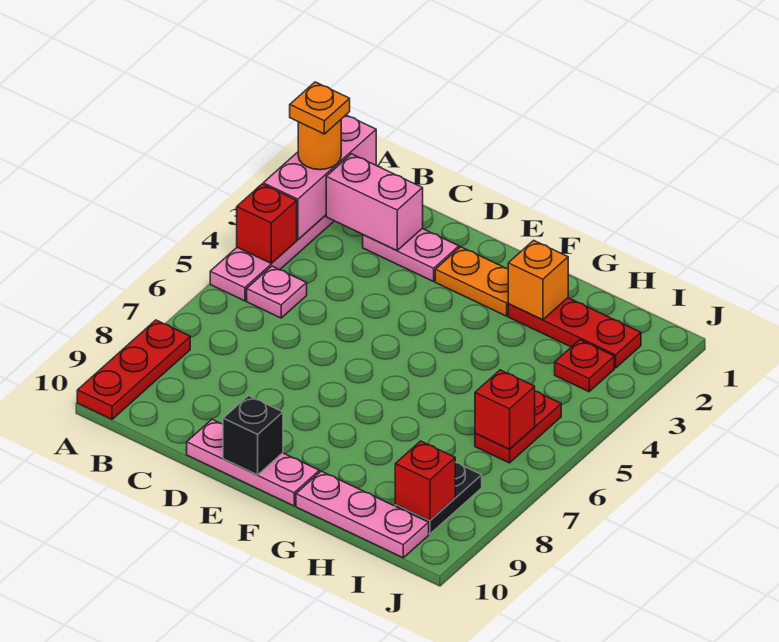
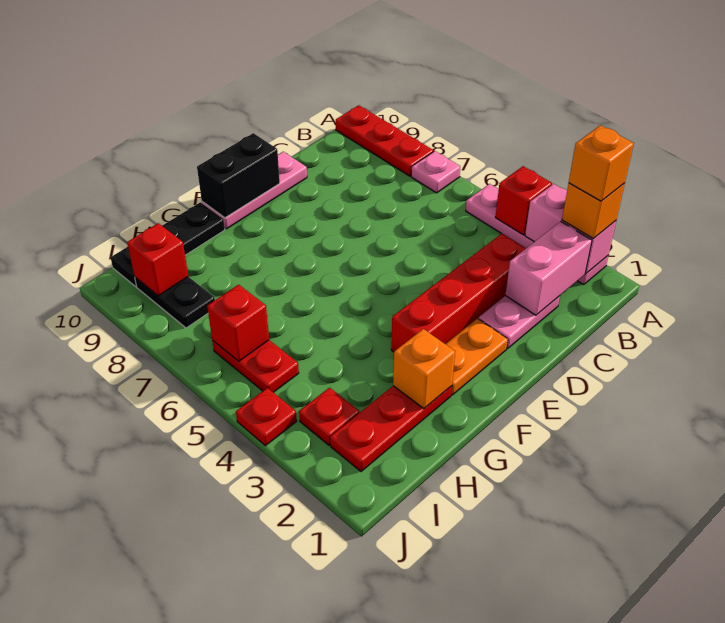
pink brick A1:A3 level 2 -> pink brick A2:A3 level 2
orange round brick A2 level 3 -> orange brick A2 level 3
orange plate A2 level 4 -> orange brick A2 level 4
pink plate B5 level 1 -> pink plate A7 level 1
none -> red brick C3:F3 level 1
black brick E10 level 2 -> black brick E10:F10 level 2
pink plate G10:I10 level 1 -> black plate G10:I10 level 1
none -> red plate J4 level 1

